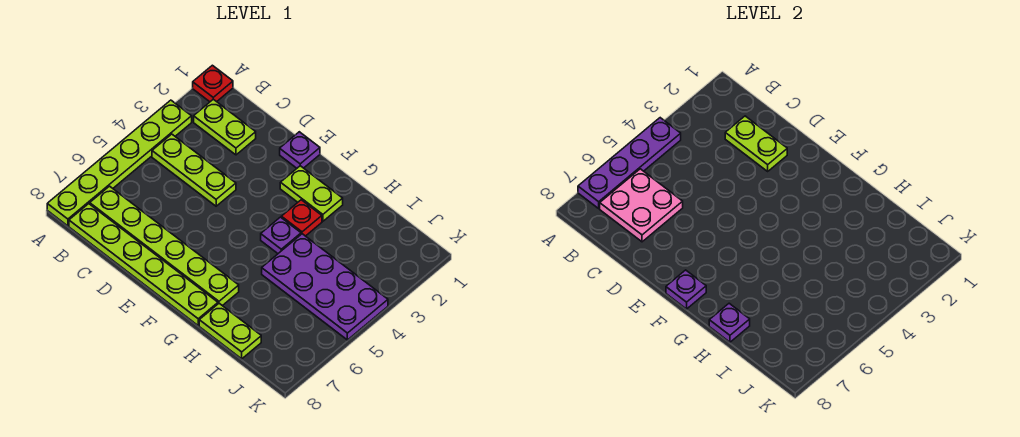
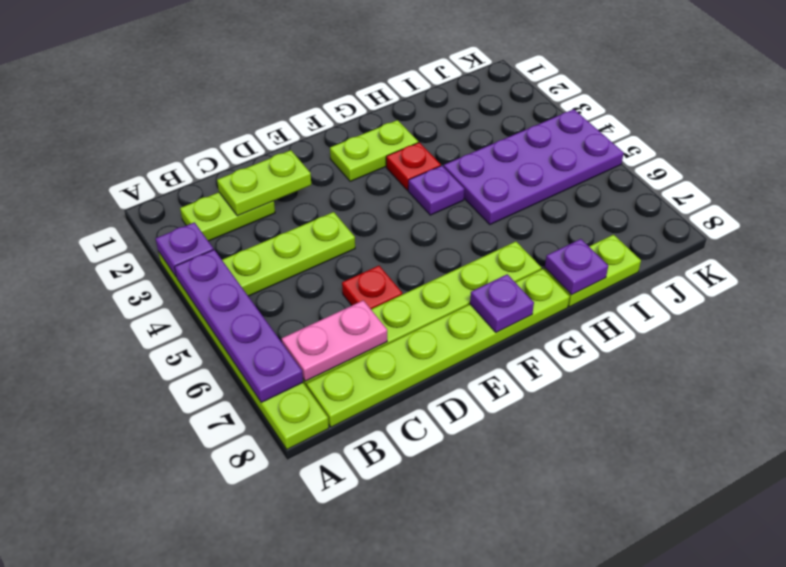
red plate A1 level 1 -> red plate D6 level 1
pink plate B6:C7 level 2 -> pink plate B7:C7 level 2
purple plate E1 level 1 -> purple plate A3 level 2

